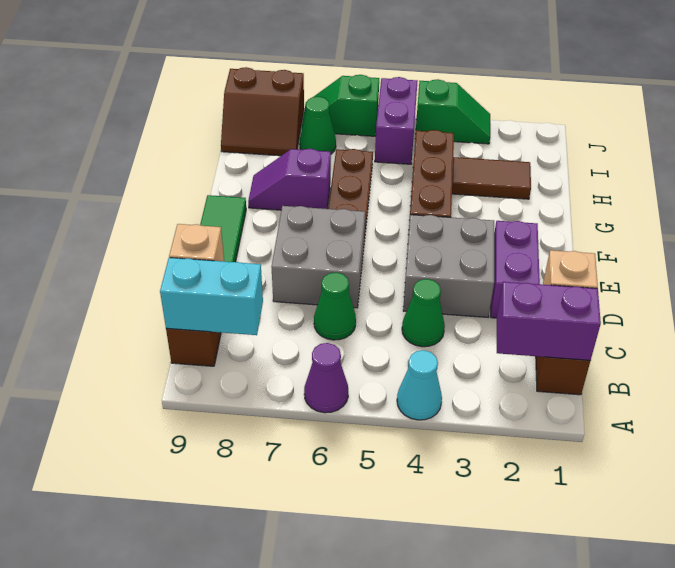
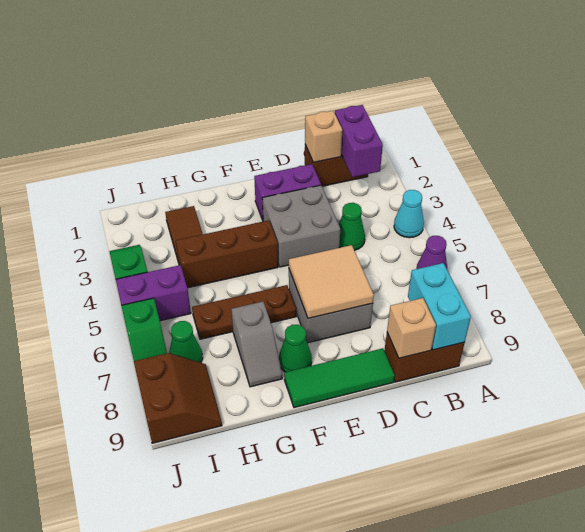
green cone C6 level 1 -> green cone F8 level 1
none -> tan tile D6:E7 level 2
purple slope G7:G8 level 1 top 7 -> grey slope G7:G8 level 1 top 7

